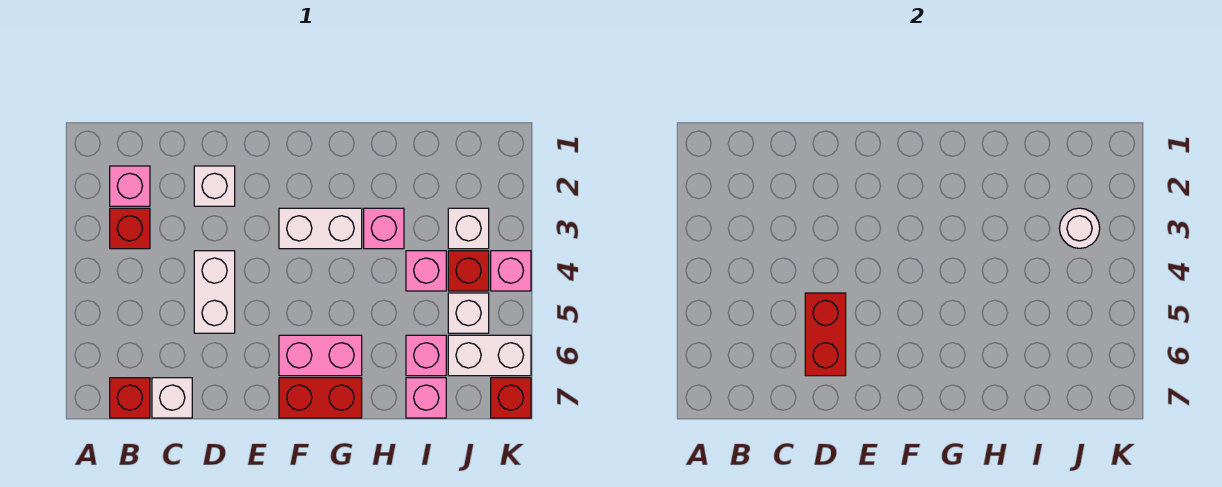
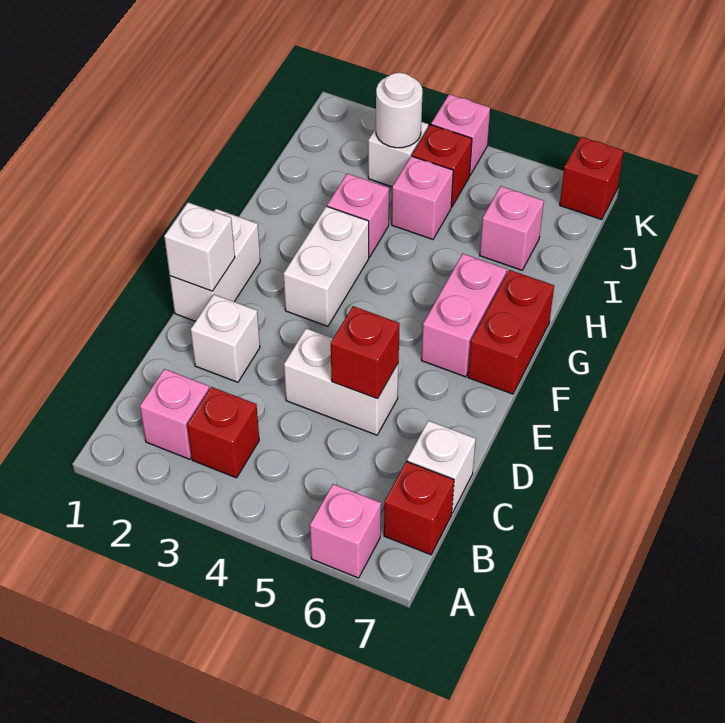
red brick D5:D6 level 2 -> red brick D5 level 2
pink brick I7 level 1 -> pink brick A6 level 1
white brick J5 level 1 -> white brick E1 level 2
white brick J6:K6 level 1 -> white brick E1:F1 level 1

